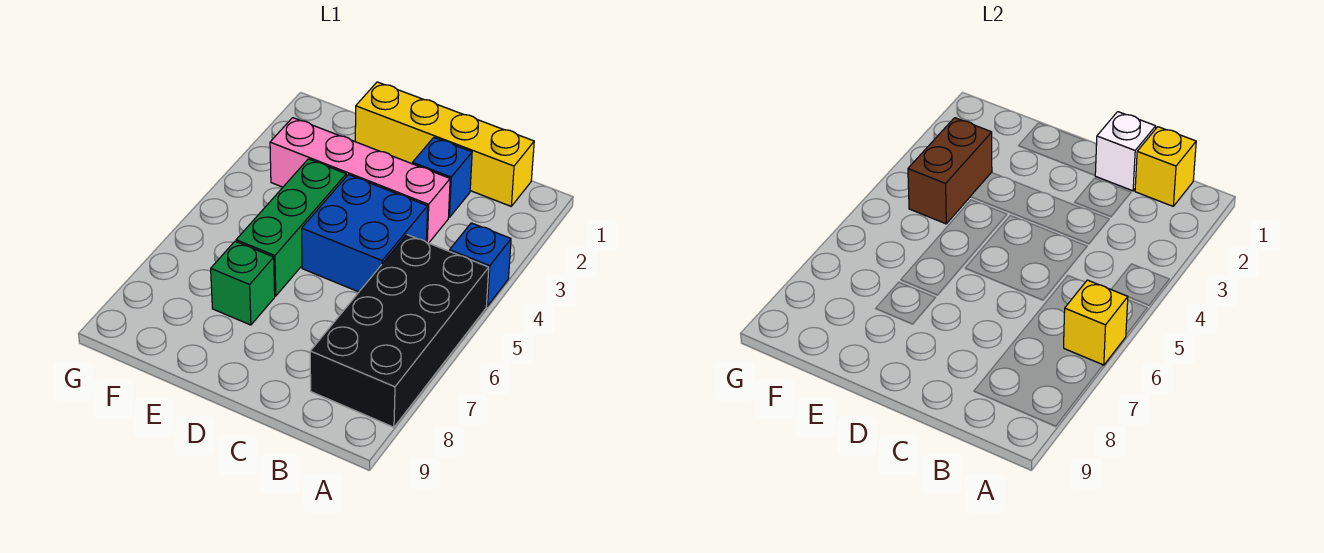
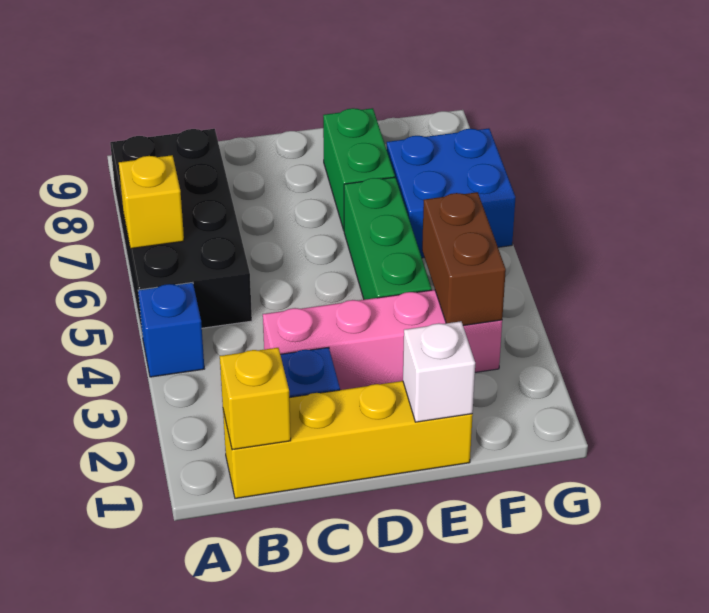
white brick C1 level 2 -> white brick E1 level 2
blue brick C4:D5 level 1 -> blue brick F6:G7 level 1
green brick E7 level 1 -> green brick E7:E8 level 1

